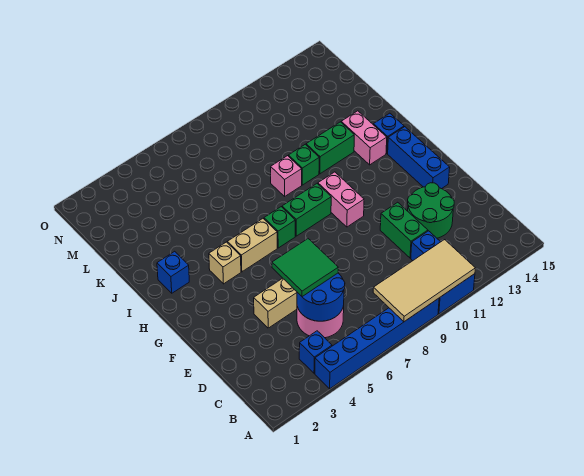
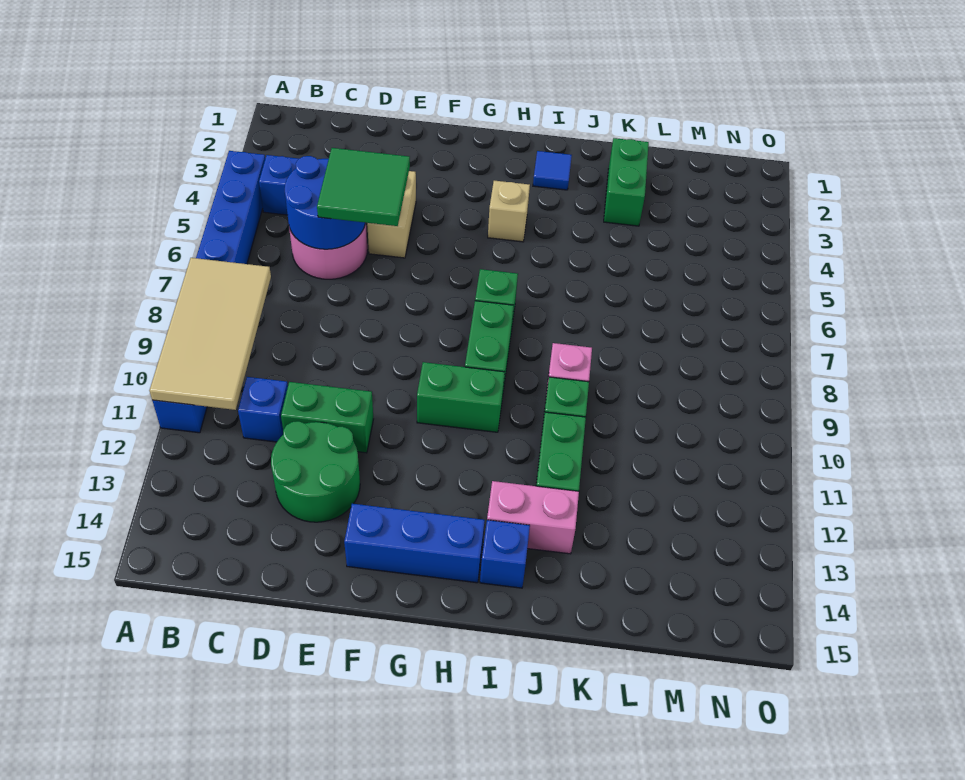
pink brick G10:H10 level 1 -> green brick G10:H10 level 1
tan brick H5:H6 level 1 -> none
blue brick I2 level 1 -> blue tile I2 level 1
none -> green brick K2:K3 level 1

